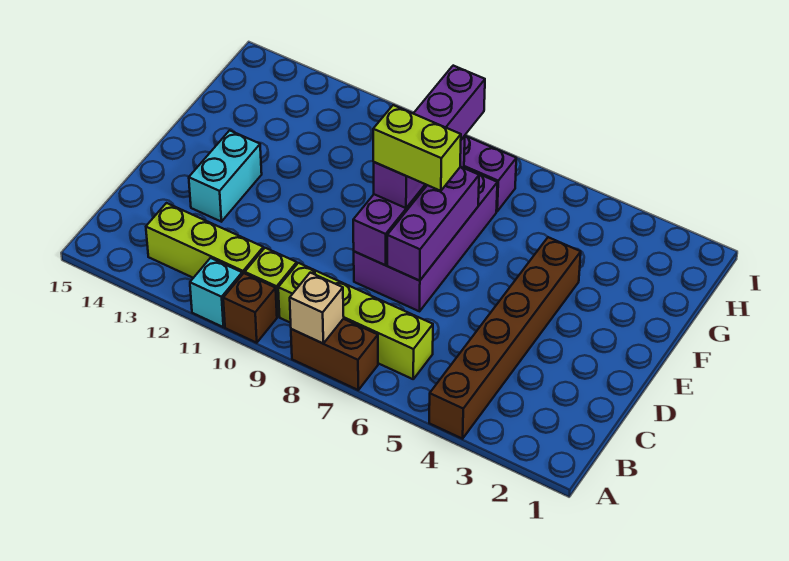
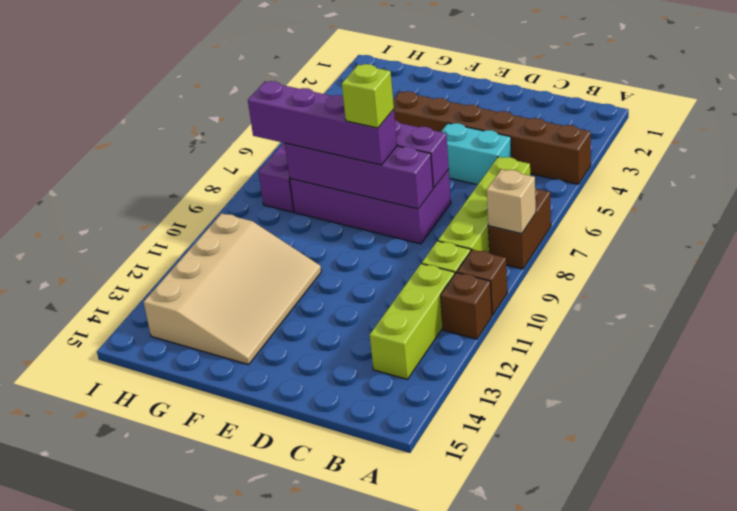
cyan brick A11 level 1 -> brown brick A11 level 1
cyan brick D13:E13 level 1 -> cyan brick C5:D5 level 1
lime brick E7:E8 level 4 -> lime brick E8 level 4
none -> tan slope F11:H14 level 1 top H

